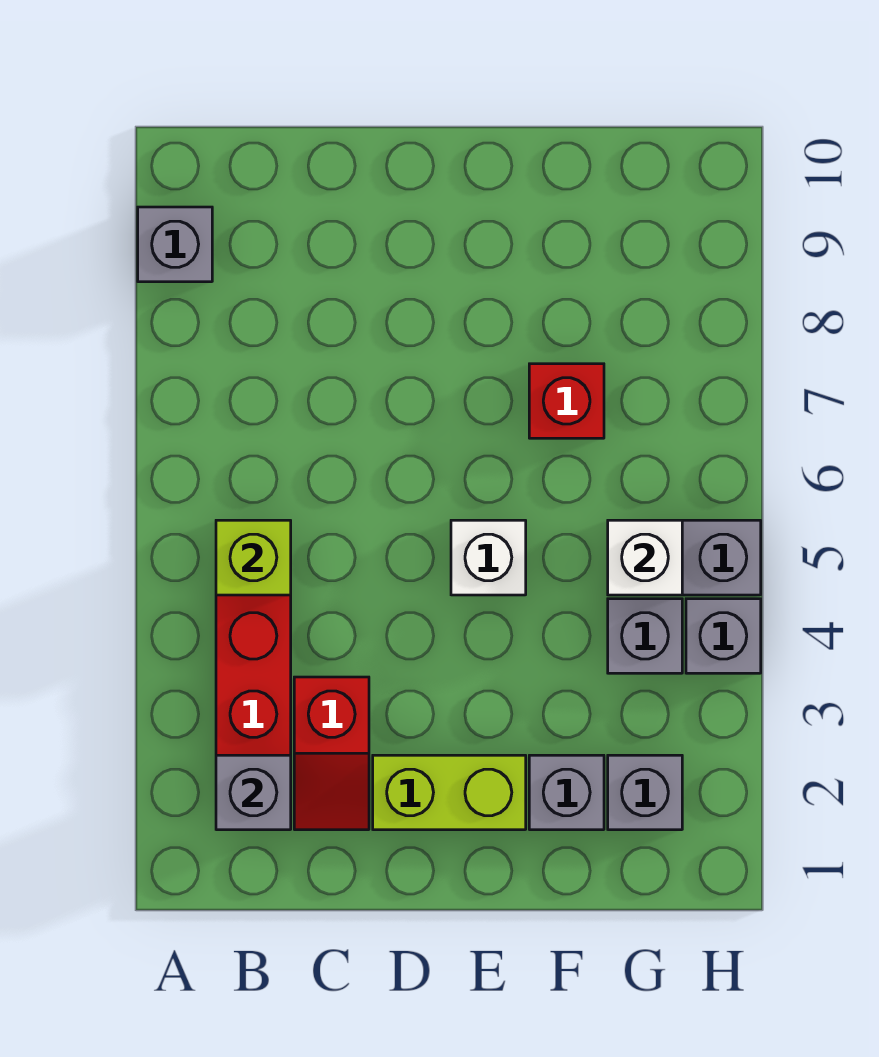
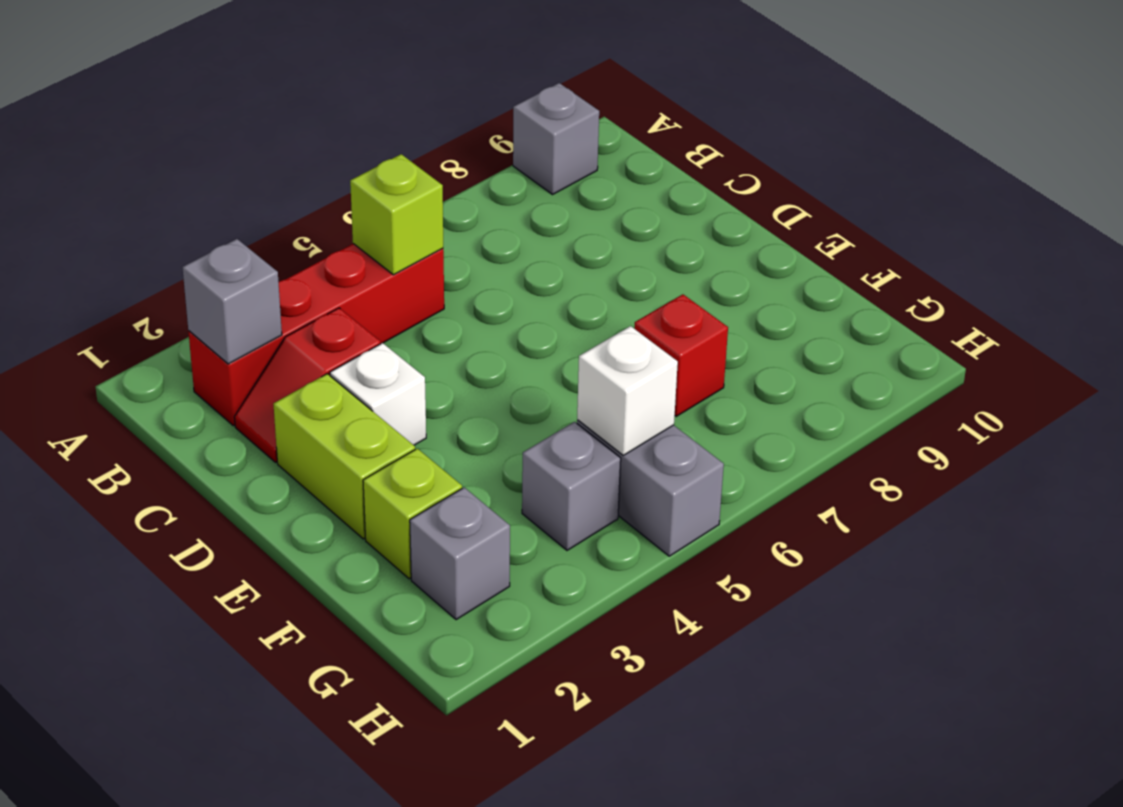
white brick E5 level 1 -> white brick D3 level 1
grey brick F2 level 1 -> lime brick F2 level 1
grey brick H4 level 1 -> none

